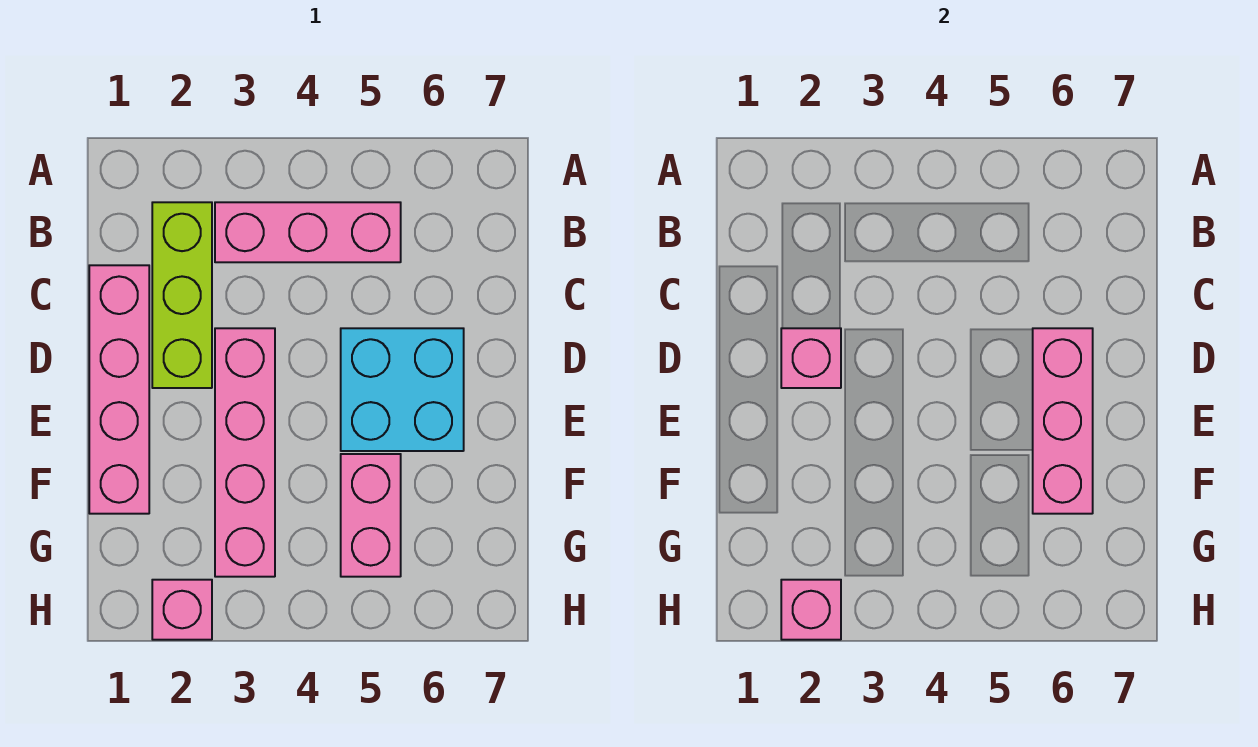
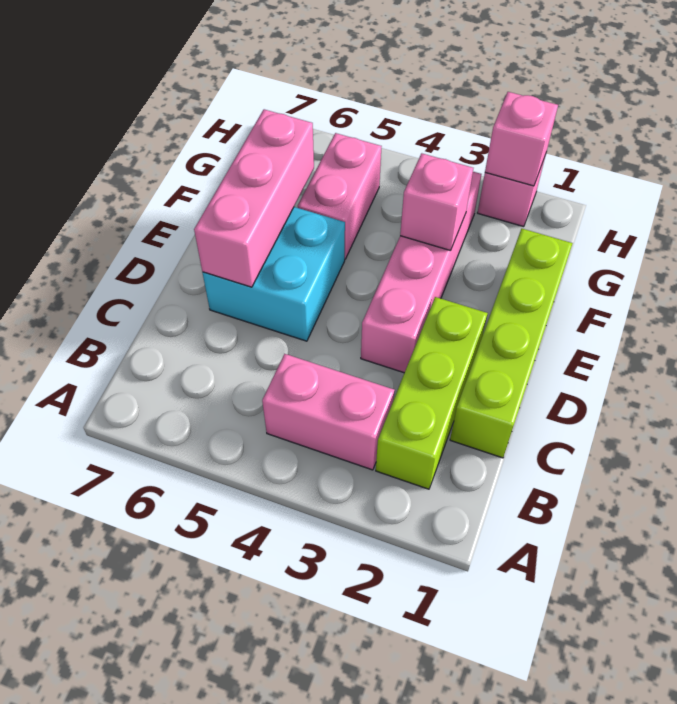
pink brick B3:B5 level 1 -> pink brick B3:B4 level 1
pink brick C1:F1 level 1 -> lime brick C1:F1 level 1
pink brick D2 level 2 -> pink brick F3 level 2

